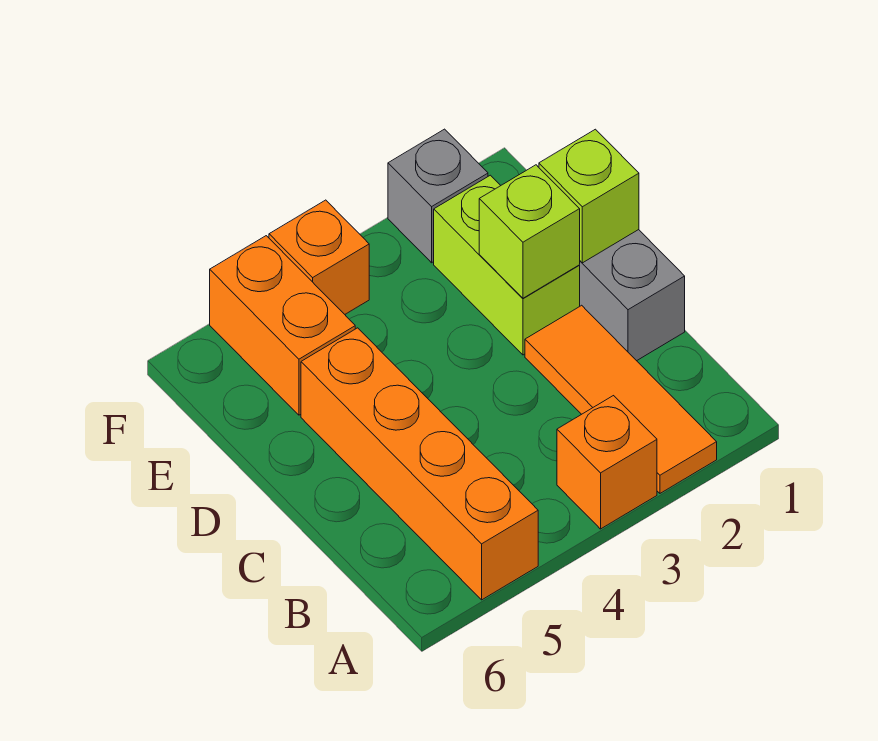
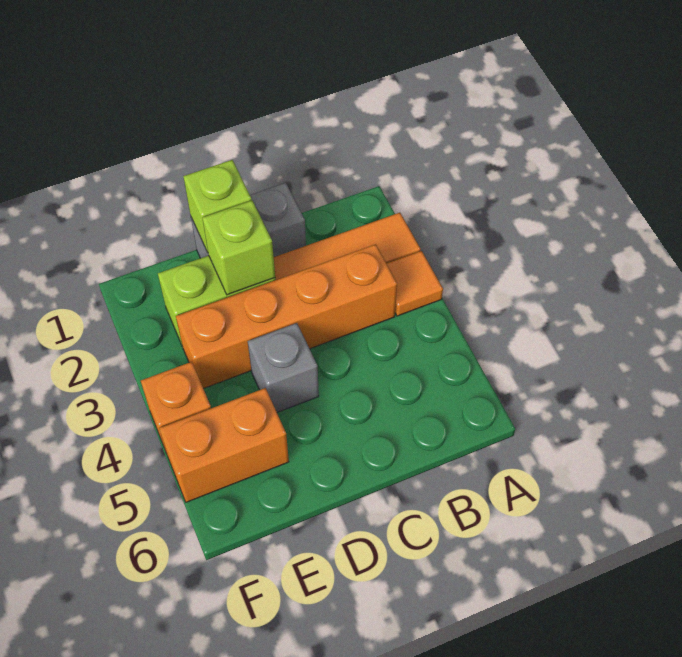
orange brick A3 level 1 -> orange tile A3 level 1
orange brick A5:D5 level 1 -> orange brick B3:E3 level 1
grey brick F2 level 1 -> grey brick D4 level 1

